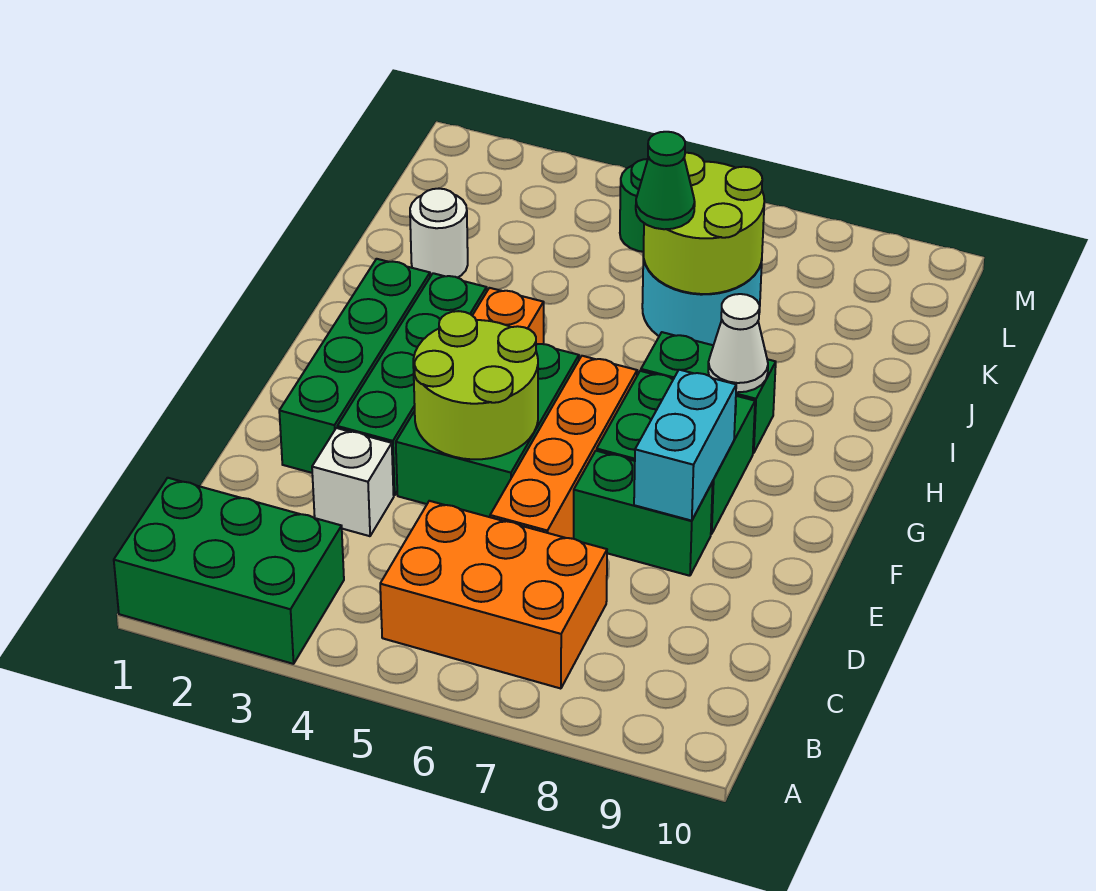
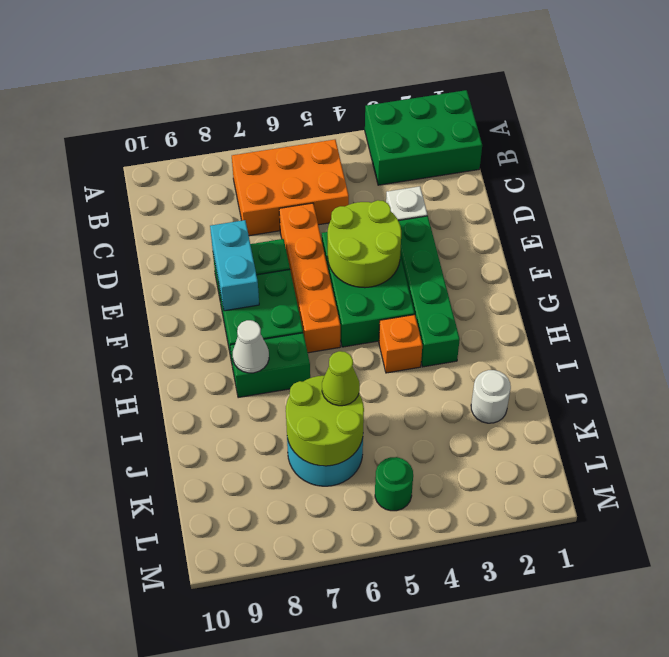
green brick E2:H2 level 1 -> none
green cone J6 level 3 -> lime cone J6 level 3

